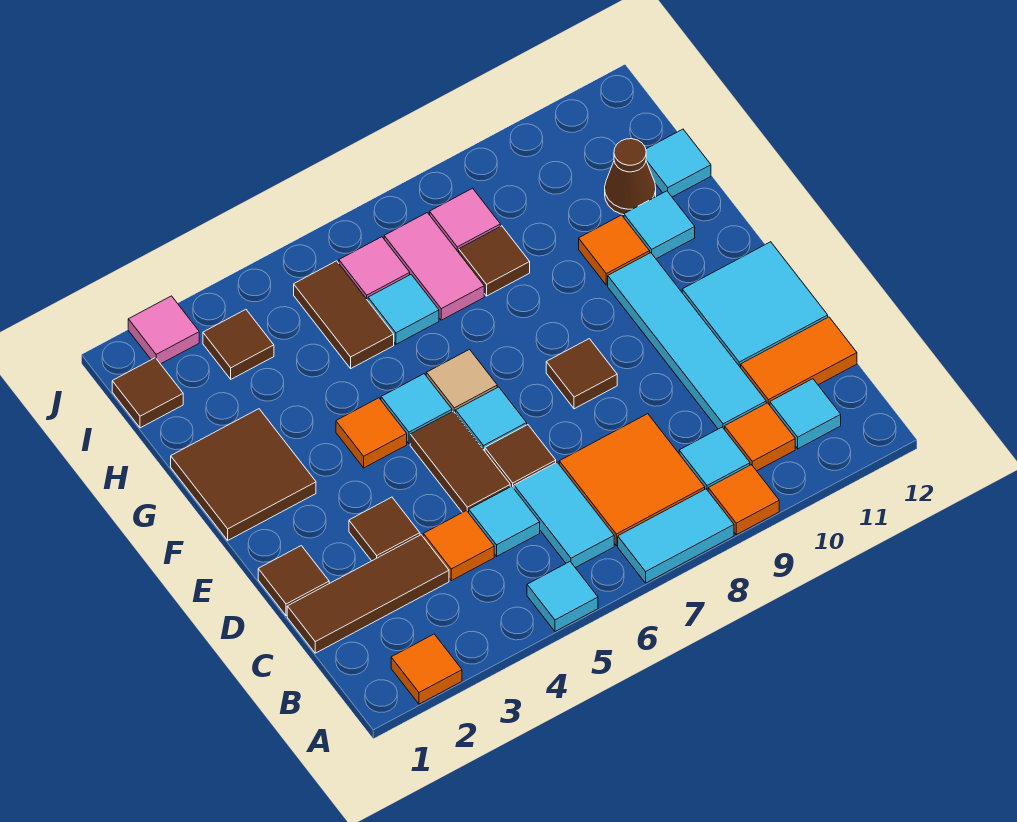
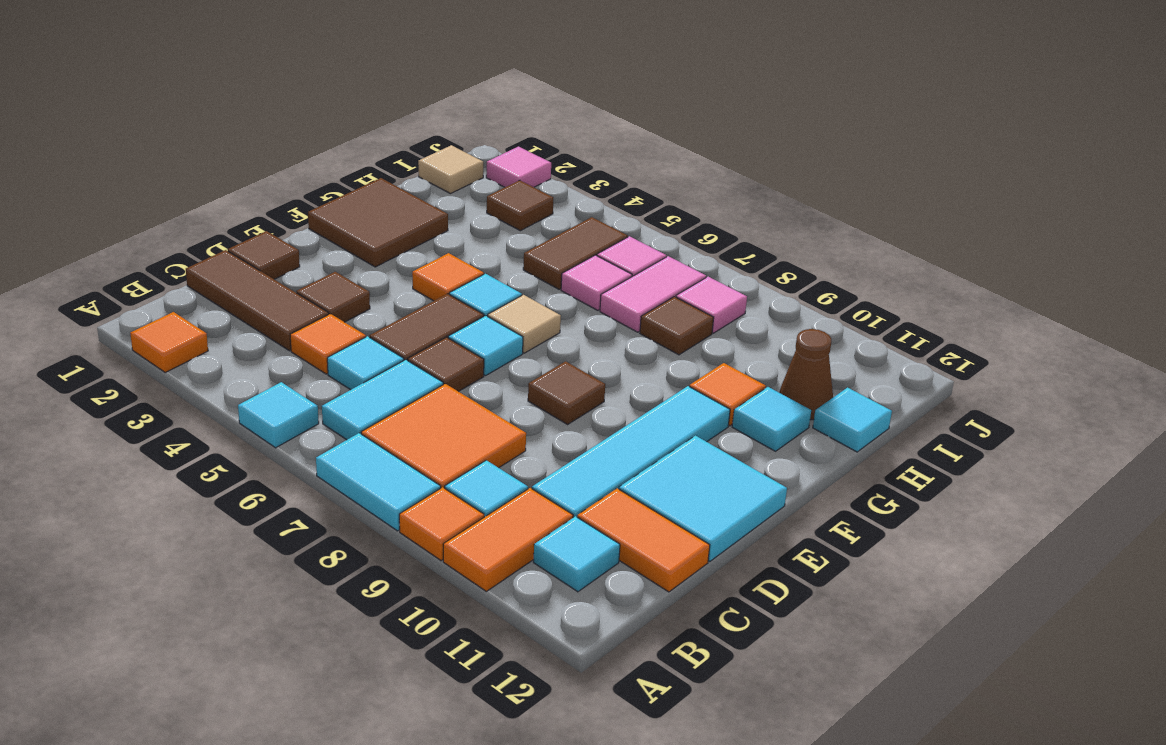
orange tile B10 level 1 -> orange tile A10:B10 level 1
cyan tile H6 level 1 -> pink tile H6 level 1
brown tile I1 level 1 -> tan tile I1 level 1

